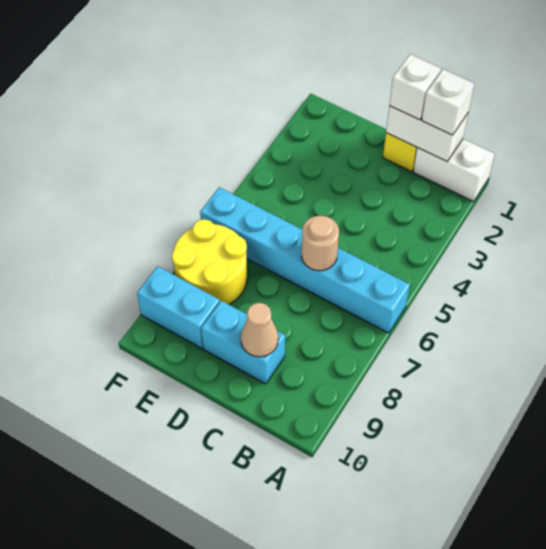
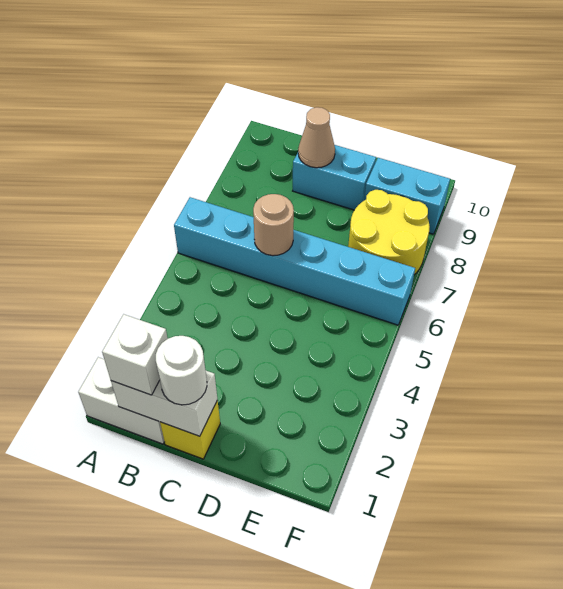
white brick C1 level 3 -> white round brick C1 level 3

